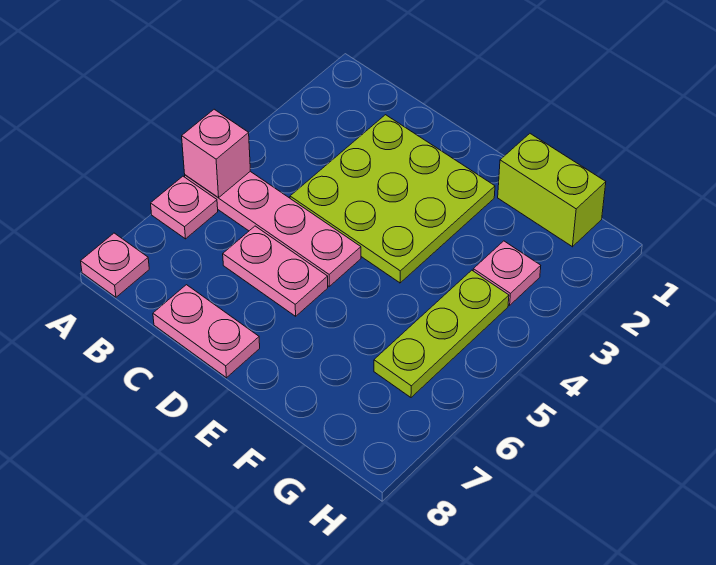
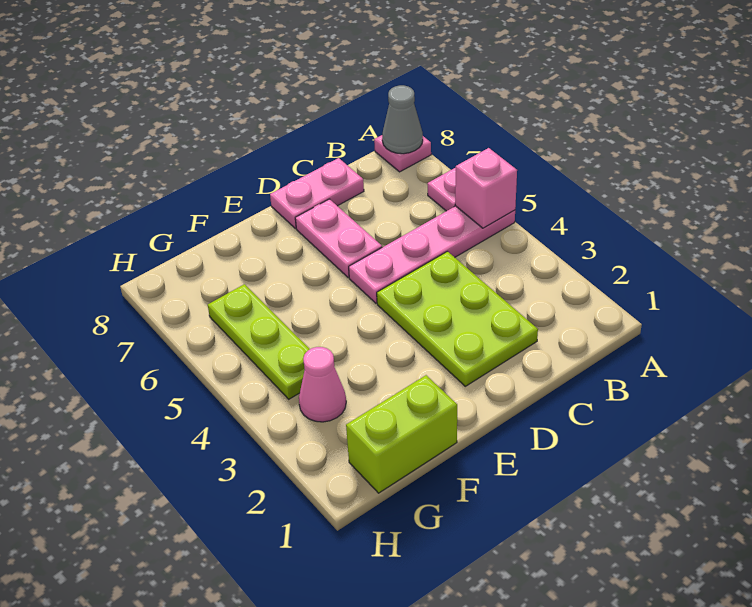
none -> grey cone A8 level 2
lime plate C2:E4 level 1 -> lime plate C2:D4 level 1
pink plate C6:D6 level 1 -> pink plate D6:D7 level 1
pink plate G3 level 1 -> pink cone G3 level 1

